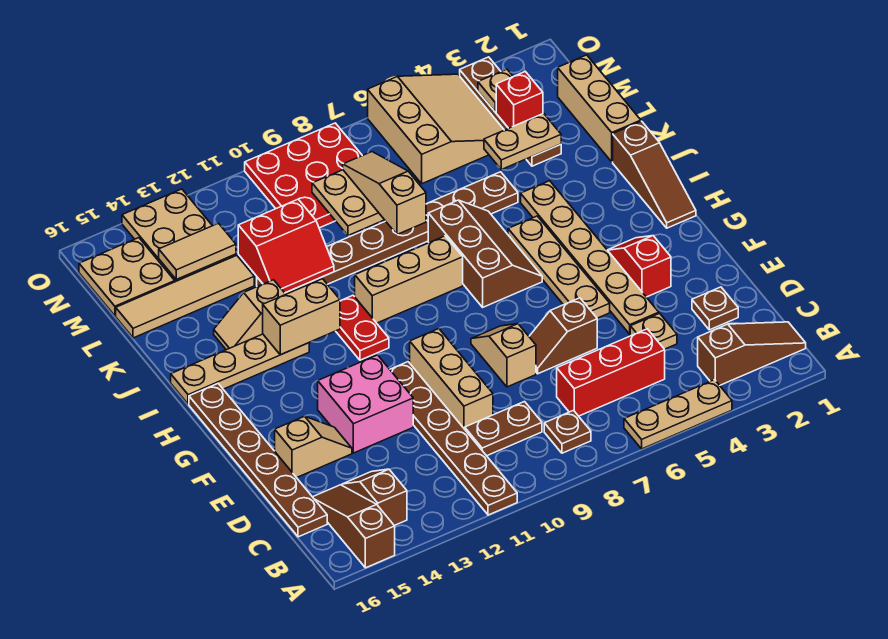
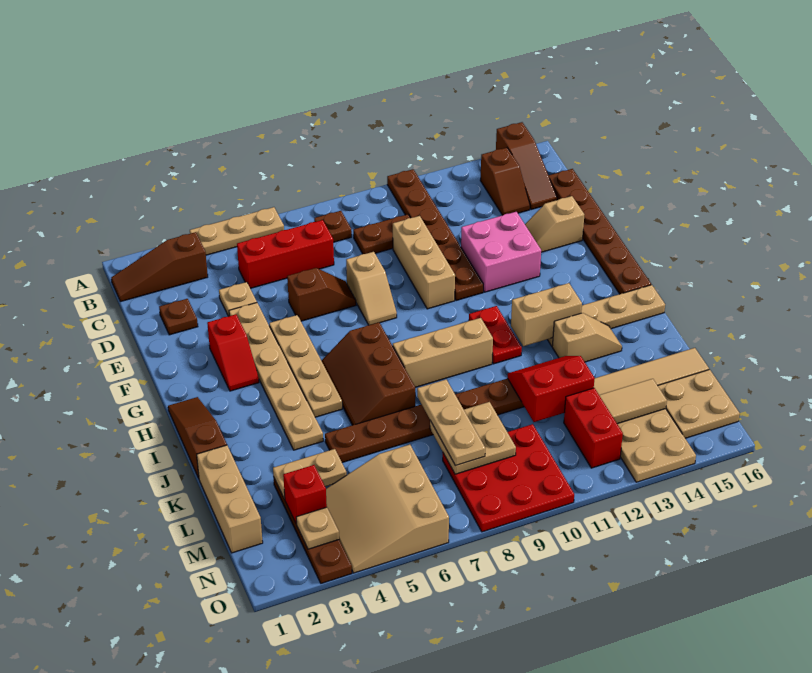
tan slope K8:M8 level 3 top K -> tan plate K8:M8 level 3
none -> red brick M12:N12 level 1

